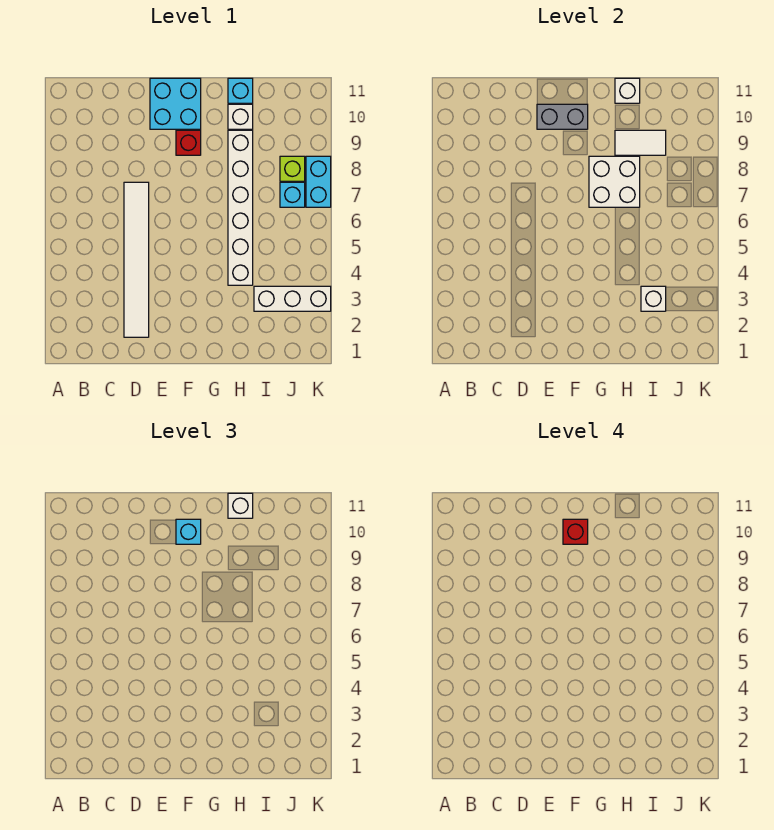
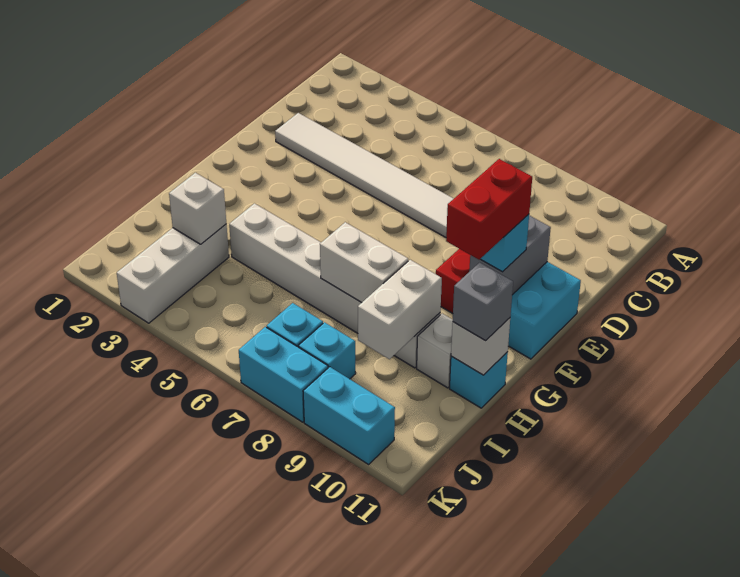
red brick F10 level 4 -> red brick F10:G10 level 4
white brick G7:H8 level 2 -> white brick H7:H8 level 2
white tile H9:I9 level 2 -> white brick H9:I9 level 2
white brick H11 level 3 -> grey brick H11 level 3
lime brick J8 level 1 -> cyan brick J8 level 1
none -> cyan brick K9:K10 level 1

